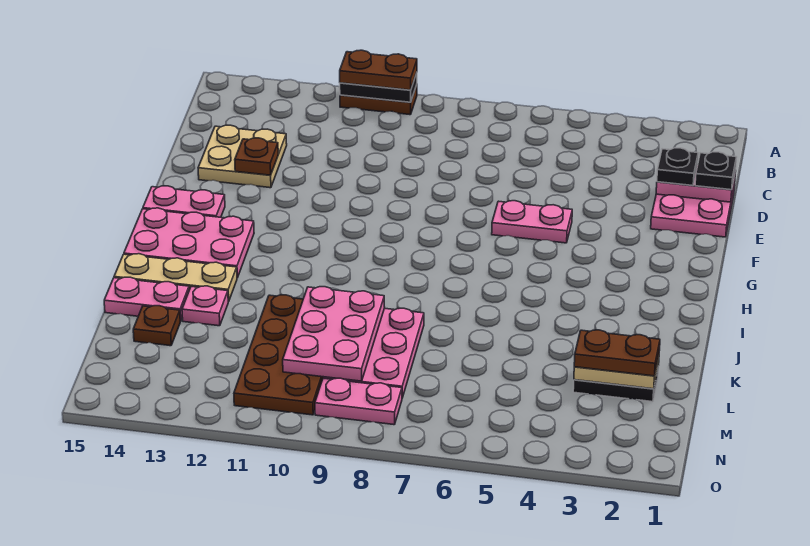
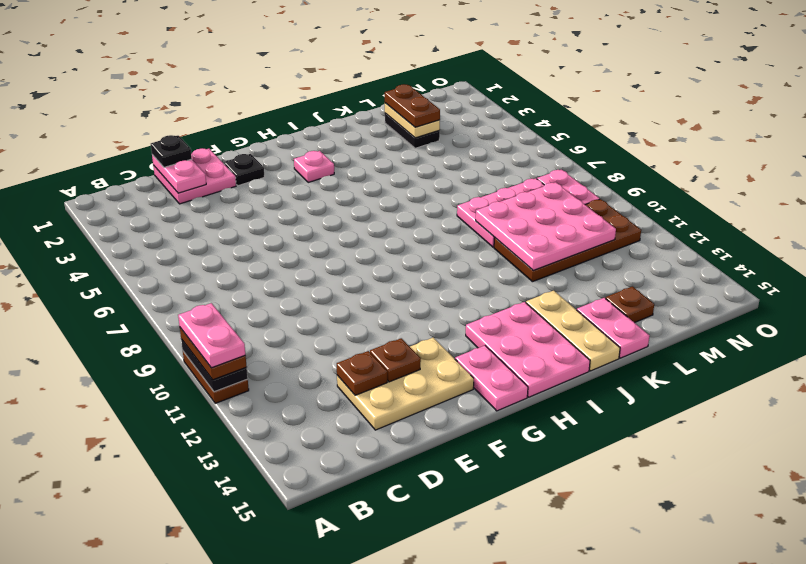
black plate D2 level 3 -> black plate F2 level 1
tan plate D13:E14 level 1 -> tan plate D13:F14 level 1
none -> brown plate D13 level 2
pink plate F5:F6 level 1 -> pink plate A10:A11 level 4
pink plate K9:M10 level 2 -> pink plate K9:M11 level 2
pink plate K13 level 1 -> pink plate H3 level 1

